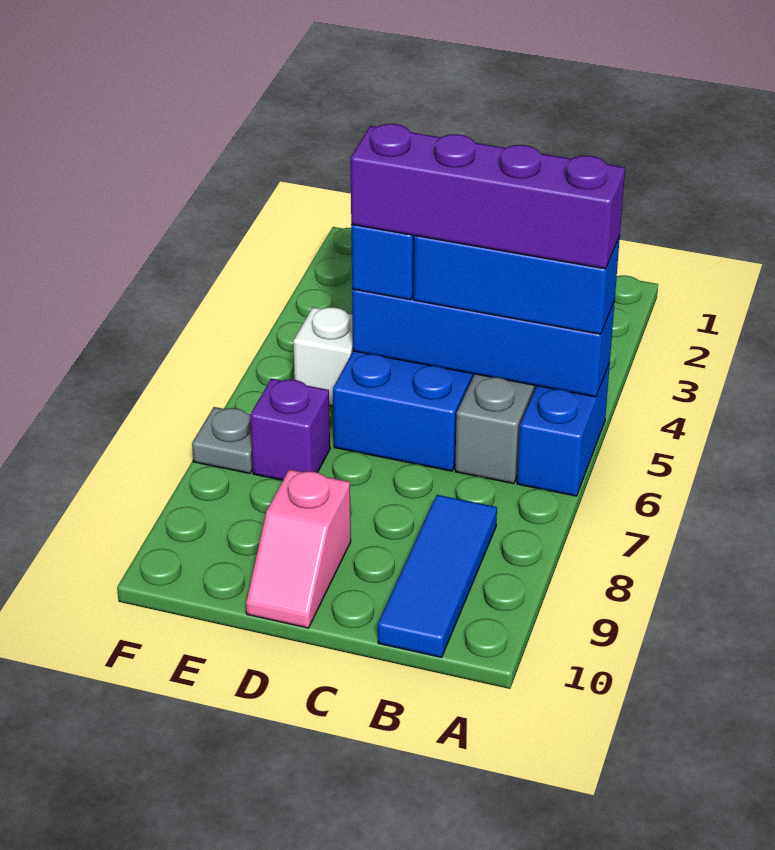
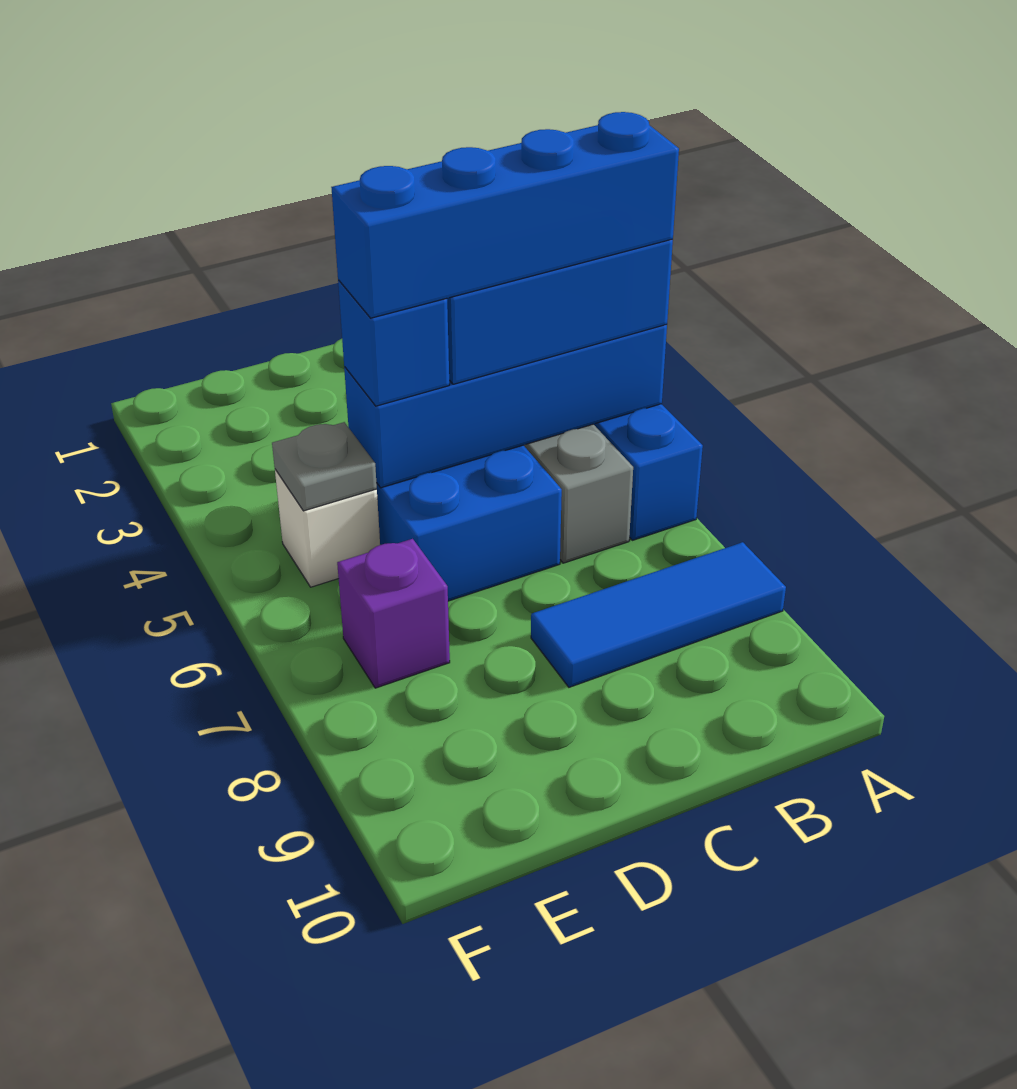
purple brick A5:D5 level 4 -> blue brick A5:D5 level 4
blue tile B8:B10 level 1 -> blue tile A8:C8 level 1
pink slope D9:D10 level 1 top 9 -> none
grey plate F7 level 1 -> grey plate E5 level 2

